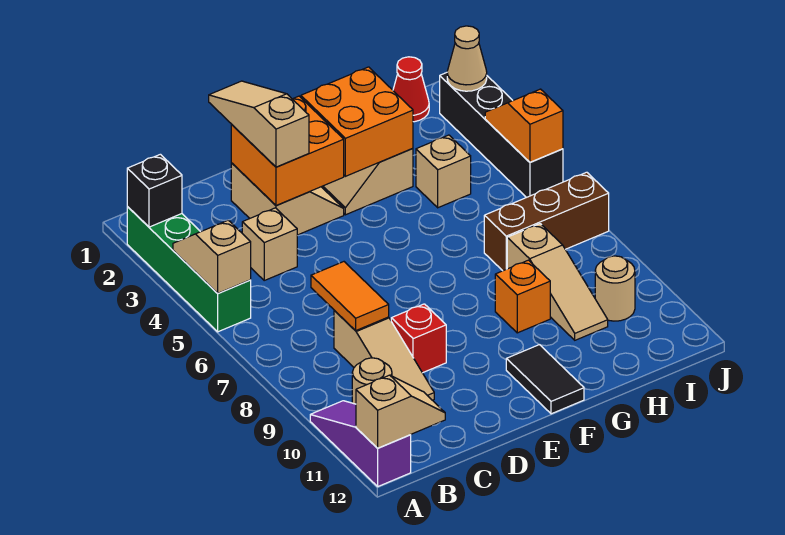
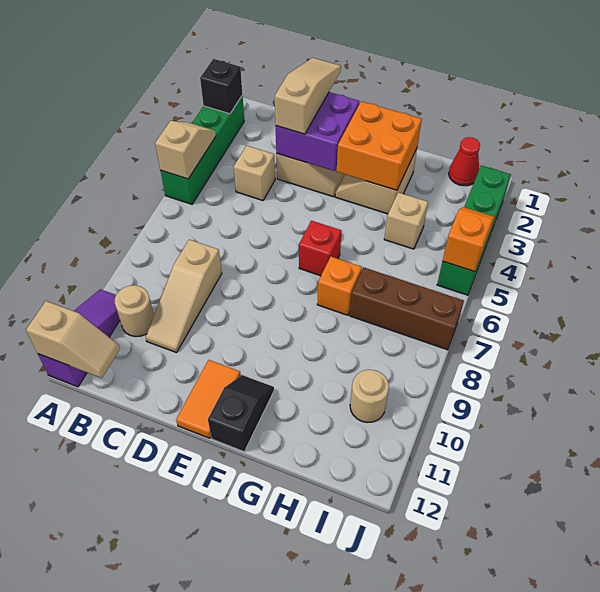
orange tile C7:C8 level 2 -> orange tile E11:E12 level 1
orange brick D2:E3 level 2 -> purple brick D2:E3 level 2
red brick D9 level 1 -> red brick F6 level 1
black tile F11:F12 level 1 -> black slope F11:F12 level 1 top 12
orange brick G9 level 1 -> orange brick G7 level 1
tan slope H8:H10 level 1 top 8 -> none
black brick J2:J5 level 1 -> green brick J2:J5 level 1
tan cone J2 level 2 -> none

